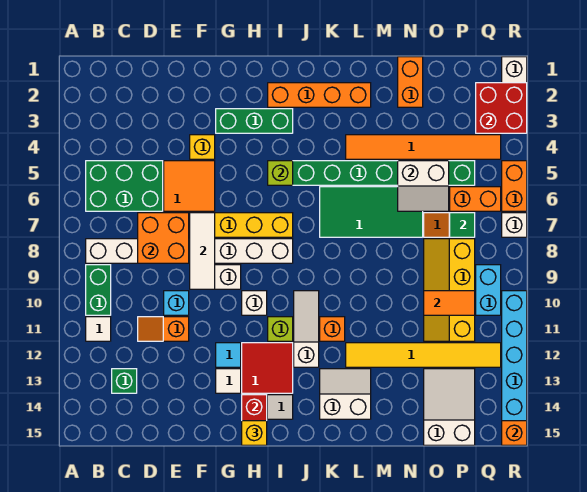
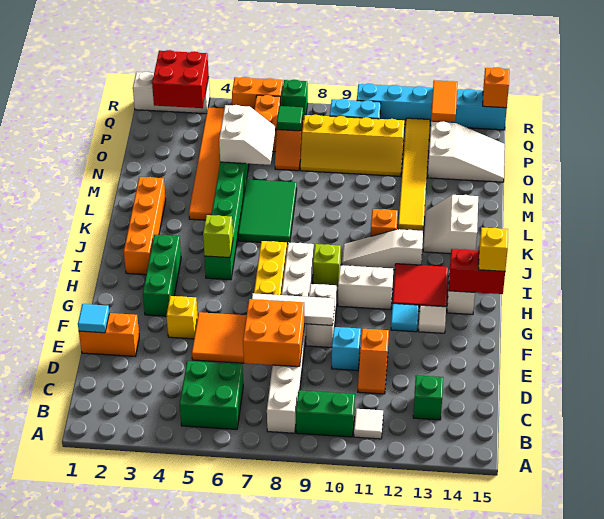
green brick B5:D6 level 1 -> green brick B5:C6 level 1
none -> cyan tile E1 level 2
white brick H10 level 1 -> white brick H10:H11 level 1
lime brick I11 level 1 -> lime brick I9 level 1
green tile K6:N7 level 1 -> green tile K6:M7 level 1
orange brick N1:N2 level 1 -> orange brick E1:E2 level 1
orange tile O10:P10 level 2 -> orange tile Q13:R13 level 2
white slope O13:P15 level 1 top 15 -> white slope O13:P15 level 1 top 13
white brick R7 level 1 -> green brick R7 level 1

